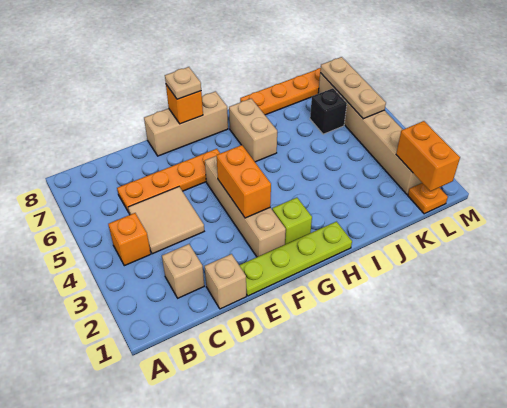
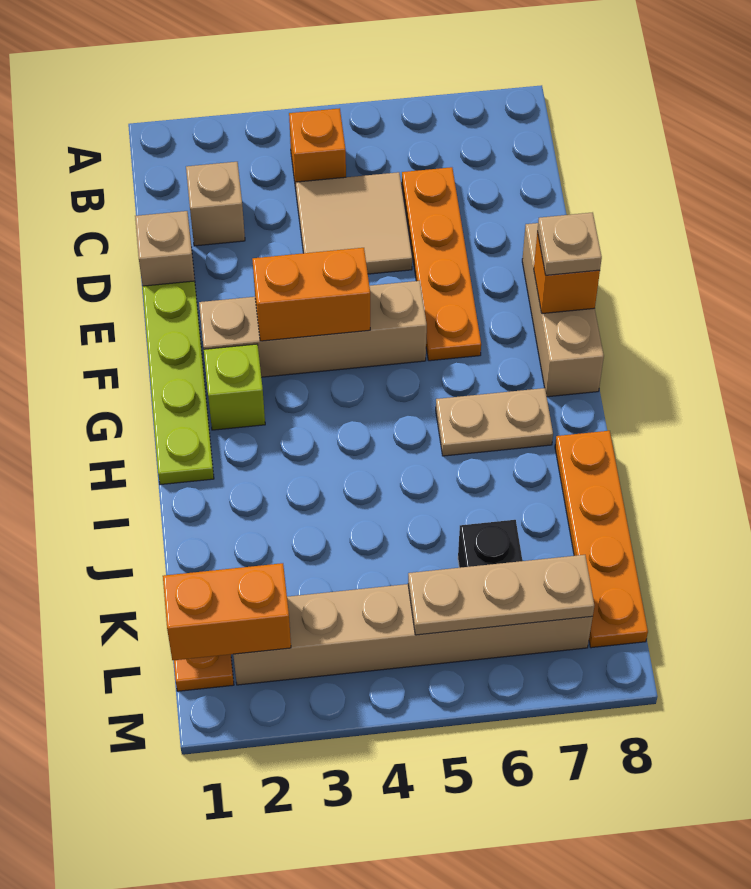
tan brick H6:H7 level 1 -> tan plate H6:H7 level 1

